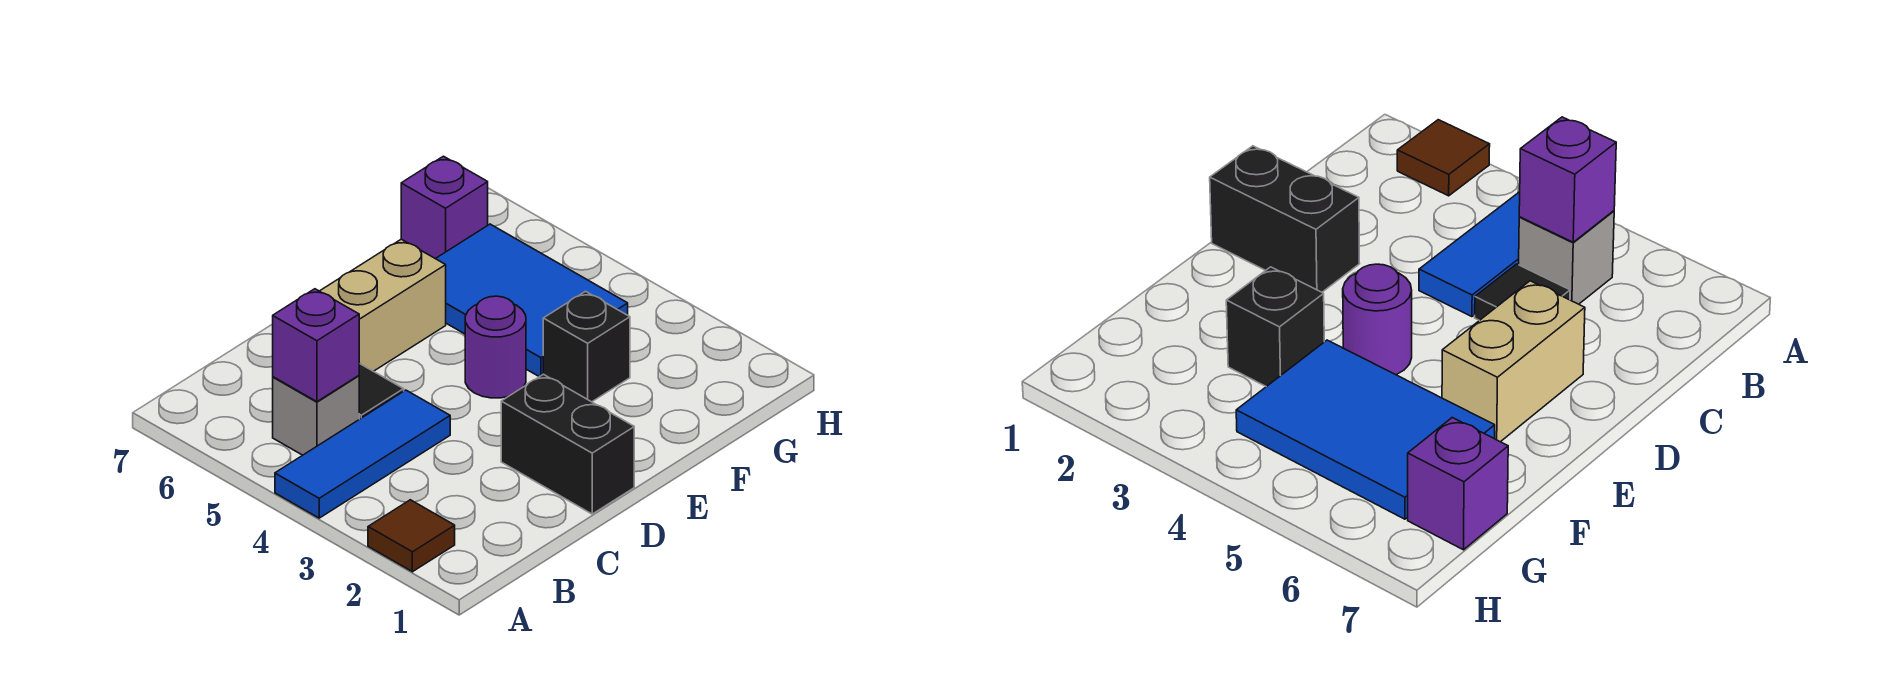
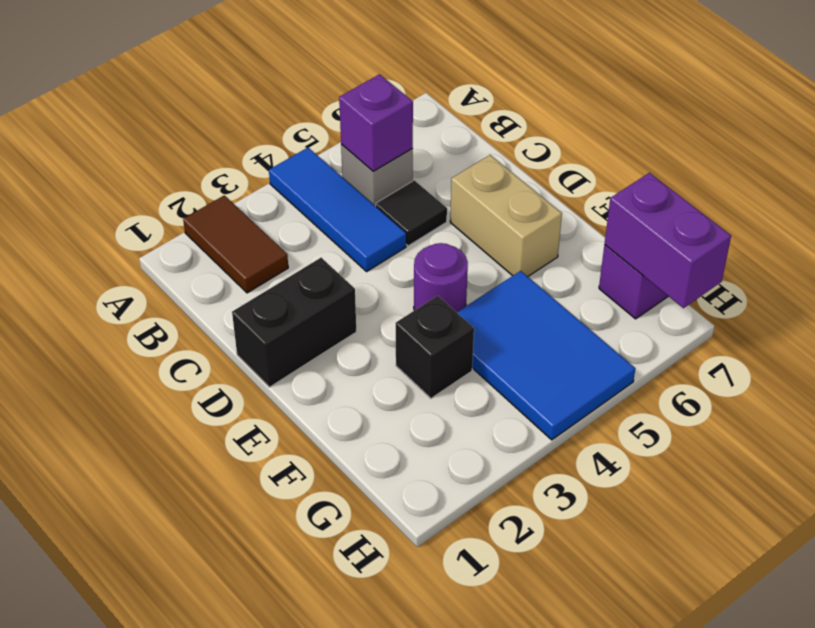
brown tile A2 level 1 -> brown tile A2:B2 level 1
blue tile F4:G6 level 1 -> blue tile F4:H5 level 1
none -> purple brick G7:H7 level 2

